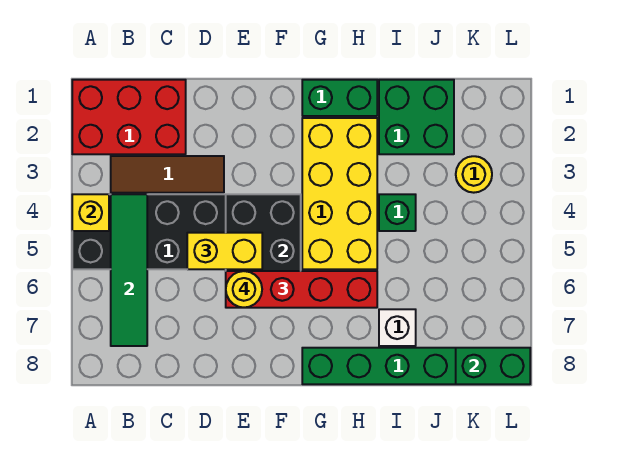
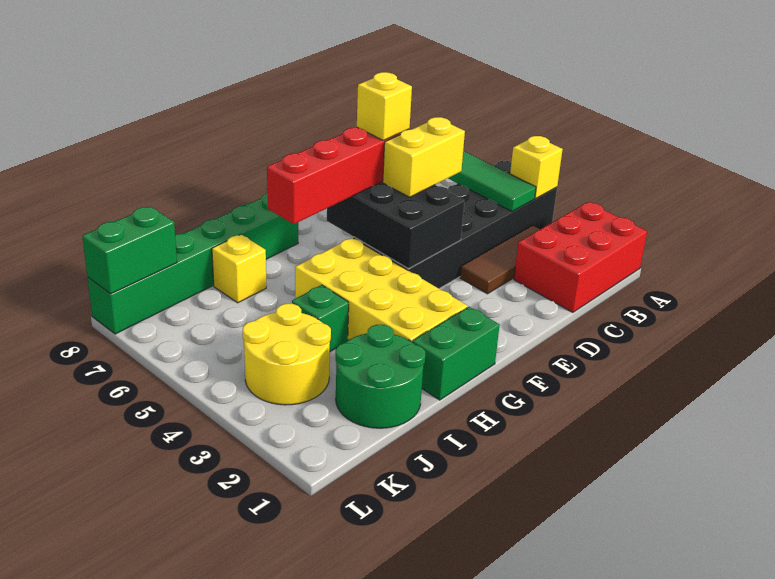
yellow round brick E6 level 4 -> yellow brick E6 level 4
green brick I1:J2 level 1 -> green round brick I1:J2 level 1
white brick I7 level 1 -> yellow brick I7 level 1
yellow round brick K3 level 1 -> yellow round brick J3:K4 level 1

